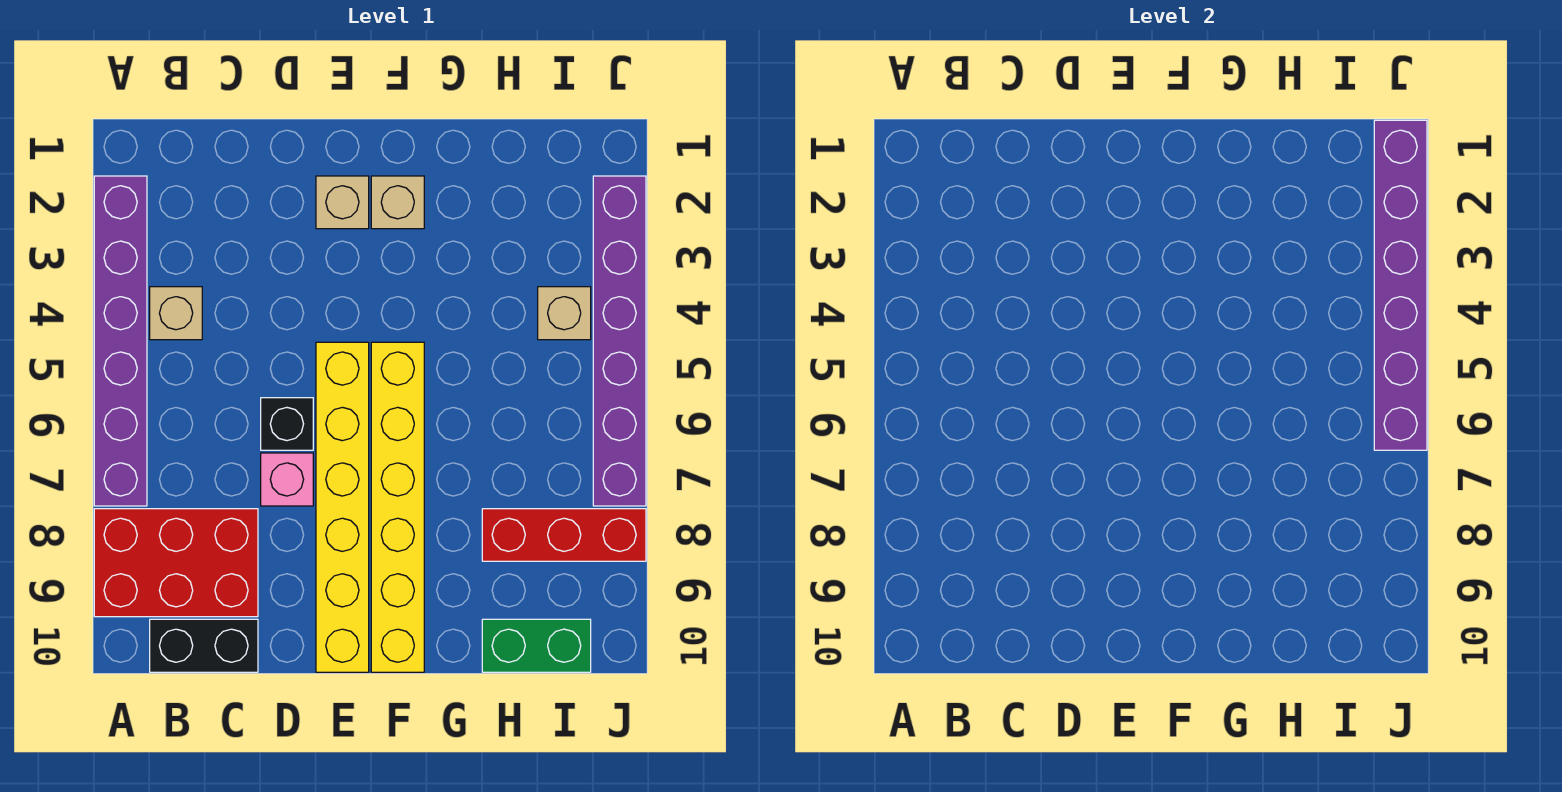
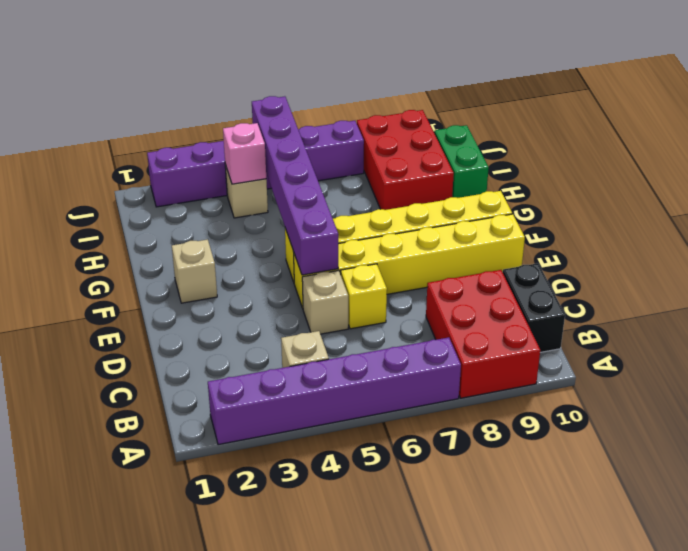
black brick D6 level 1 -> yellow brick D6 level 1
pink brick D7 level 1 -> pink brick I4 level 2
tan brick E2 level 1 -> tan brick D5 level 1
red brick H8:J8 level 1 -> red brick H8:J9 level 1
purple brick J1:J6 level 2 -> purple brick E5:J5 level 2

